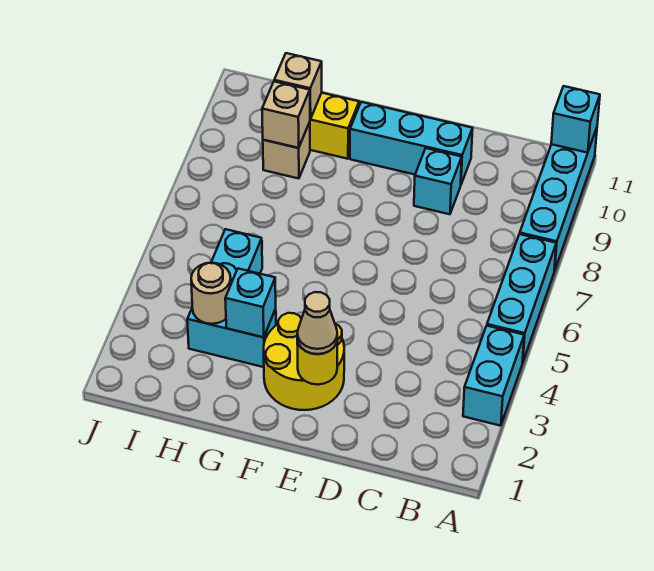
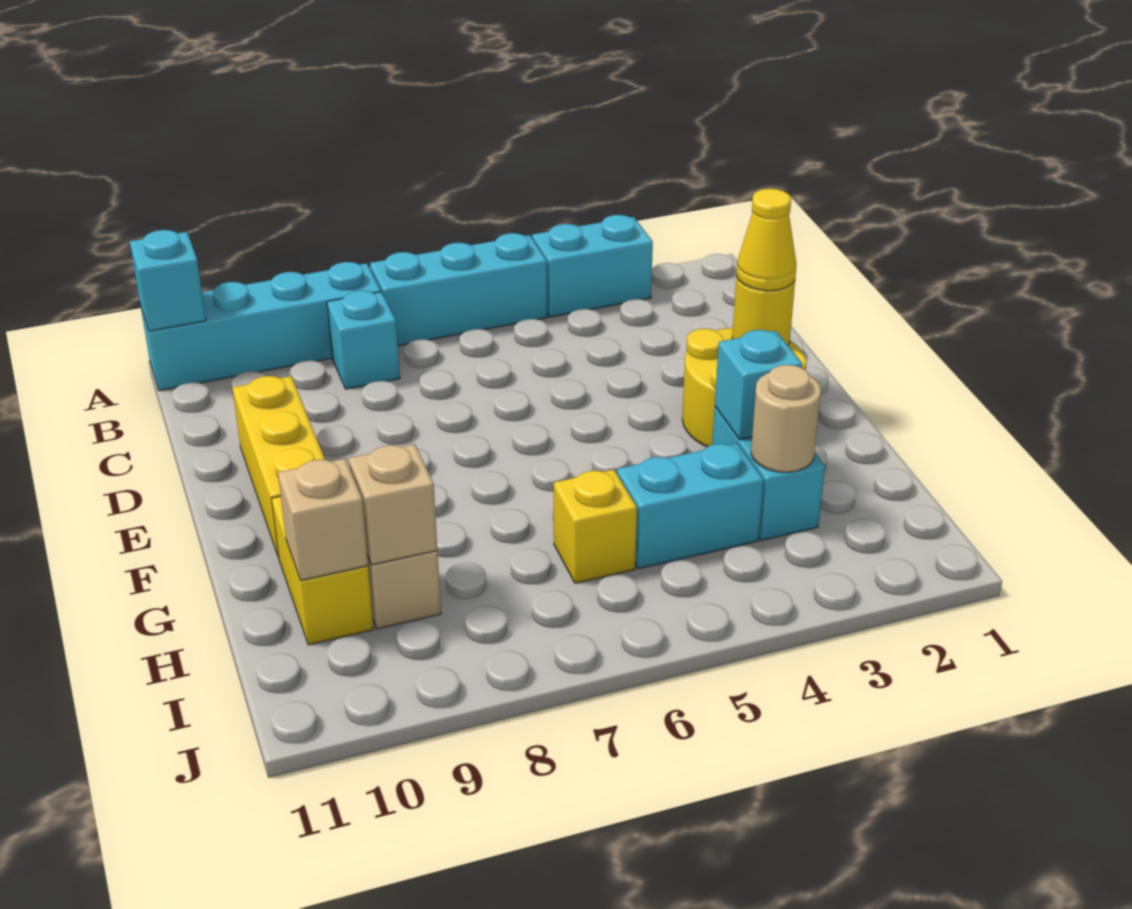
cyan brick D9 level 1 -> cyan brick B8 level 1
cyan brick D10:F10 level 1 -> yellow brick D10:F10 level 1
tan cone E2 level 3 -> yellow cone E2 level 3
none -> yellow brick H6 level 1

